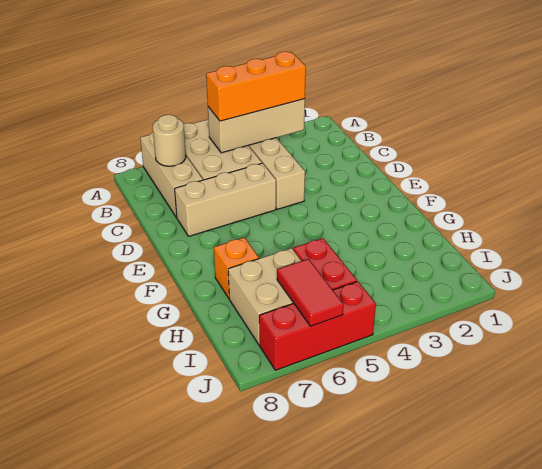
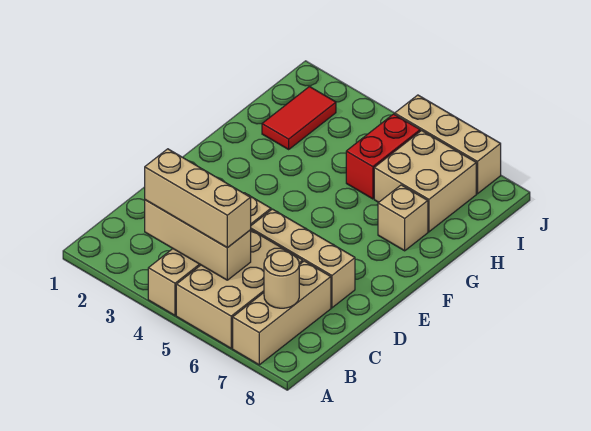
orange brick B3:B5 level 3 -> tan brick B3:B5 level 3
orange brick G7 level 1 -> tan brick G7 level 1
red tile I6:J6 level 2 -> red tile H2:I2 level 1
red brick J5:J7 level 1 -> tan brick J5:J7 level 1

